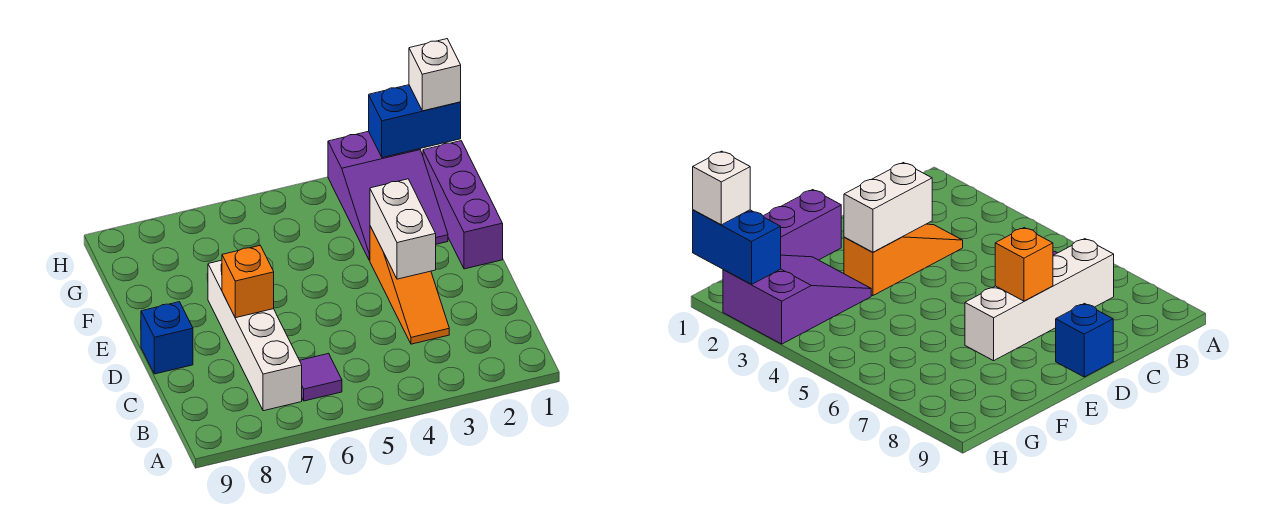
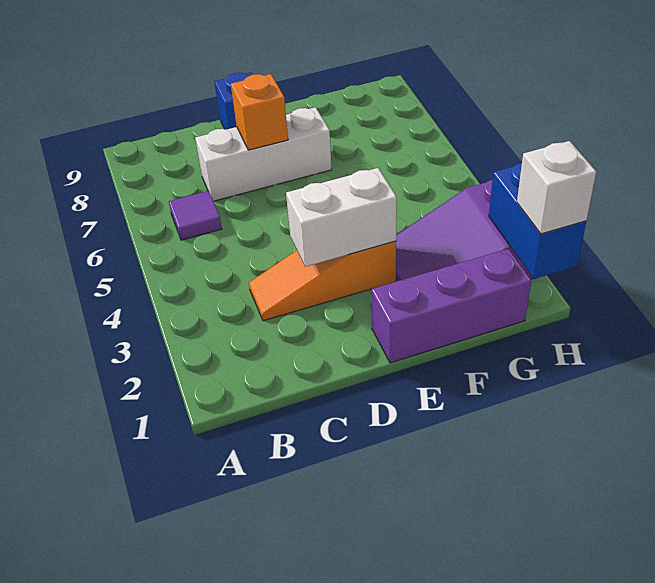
white brick B7:E7 level 1 -> white brick C7:E7 level 1

